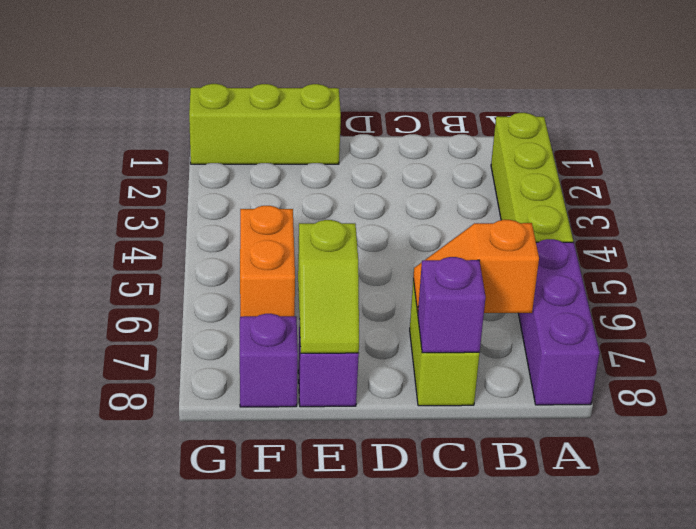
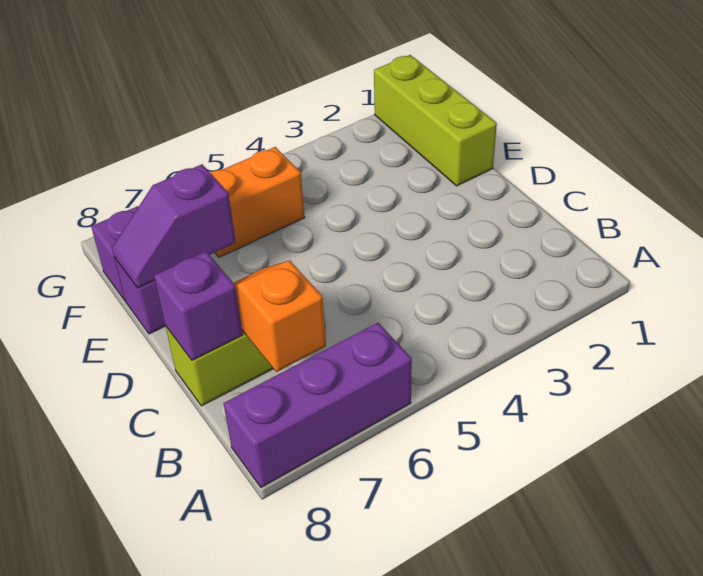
lime brick A2:A5 level 1 -> none
lime slope E7:E8 level 2 top 7 -> purple slope E7:E8 level 2 top 7

